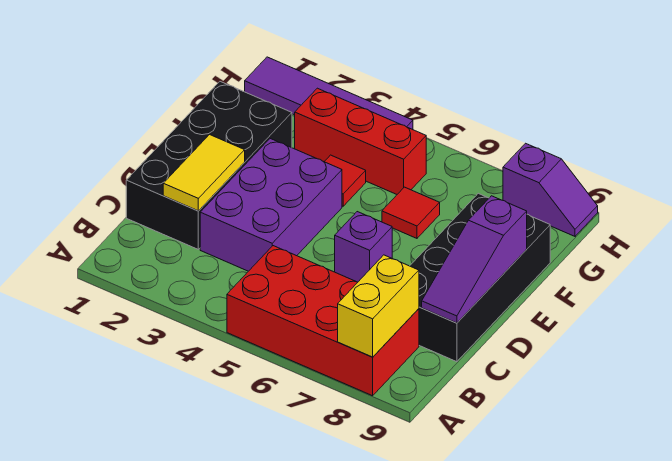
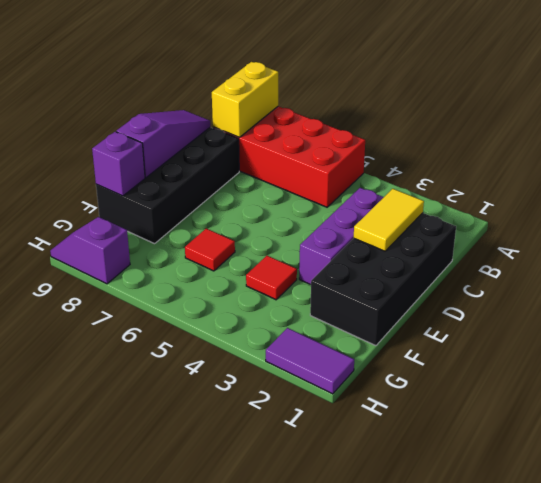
purple brick C3:E4 level 1 -> purple brick C3:E3 level 1
purple brick D6 level 1 -> purple brick F9 level 2
red brick G3:G5 level 1 -> none
purple tile H1:H4 level 1 -> purple tile H1:H2 level 1

